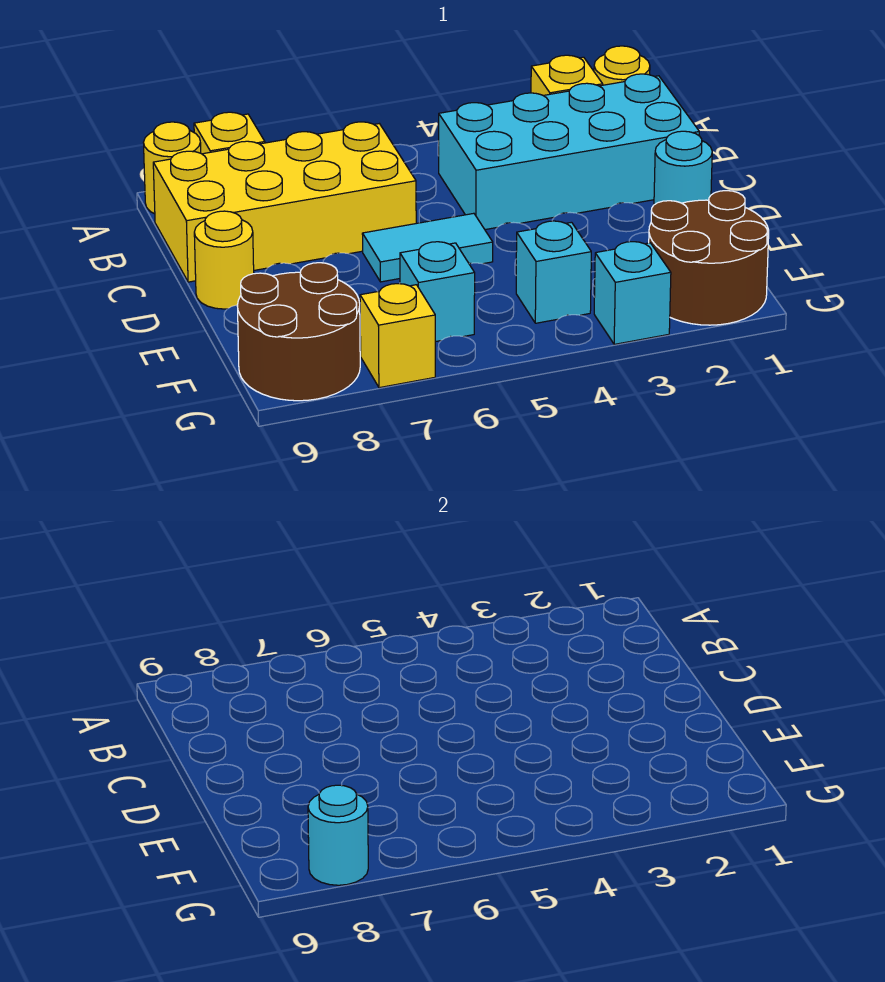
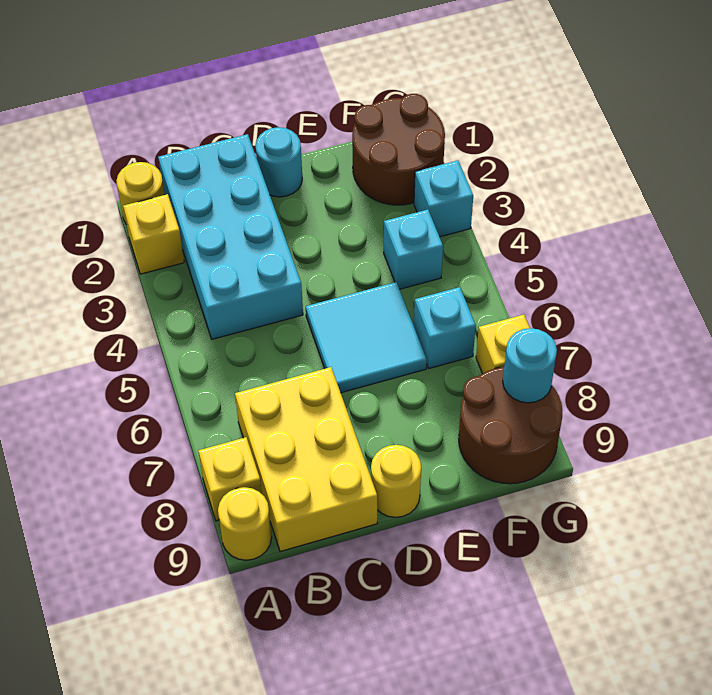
yellow brick B6:C9 level 1 -> yellow brick B7:C9 level 1
cyan tile D5:D6 level 1 -> cyan tile D5:E6 level 1

